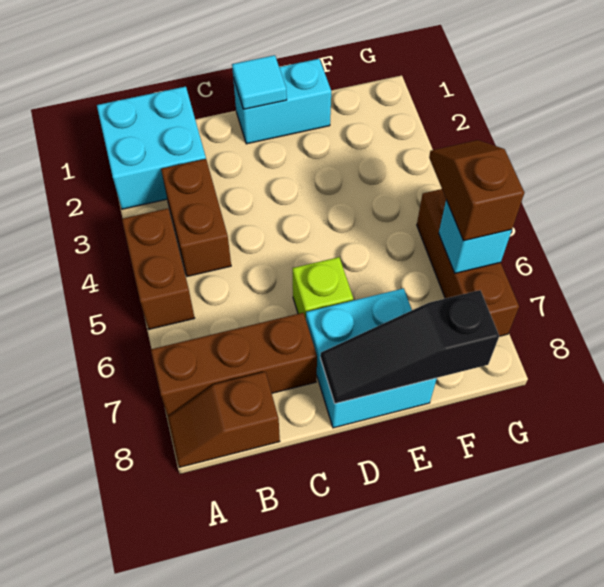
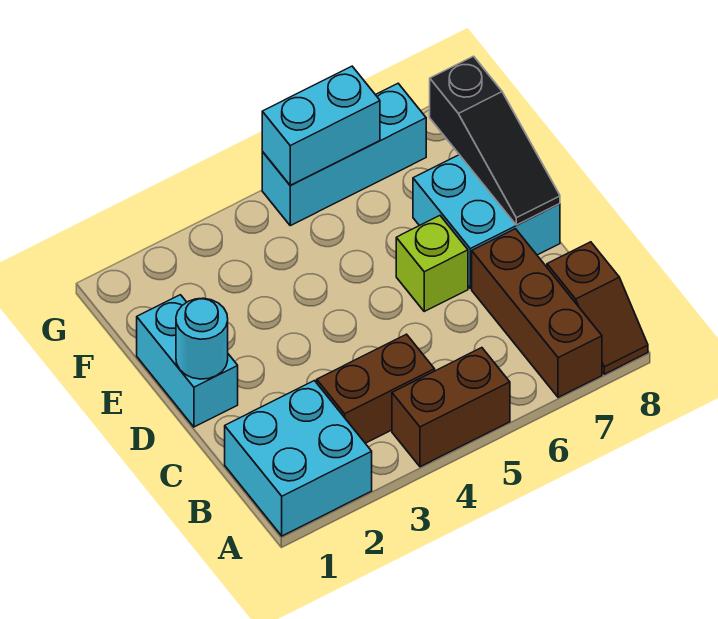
cyan tile D1 level 2 -> cyan round brick D1 level 2
brown brick G5:G7 level 1 -> cyan brick G5:G7 level 1
brown slope G5:G6 level 3 top 6 -> none
cyan brick G6 level 2 -> cyan brick G5:G6 level 2

